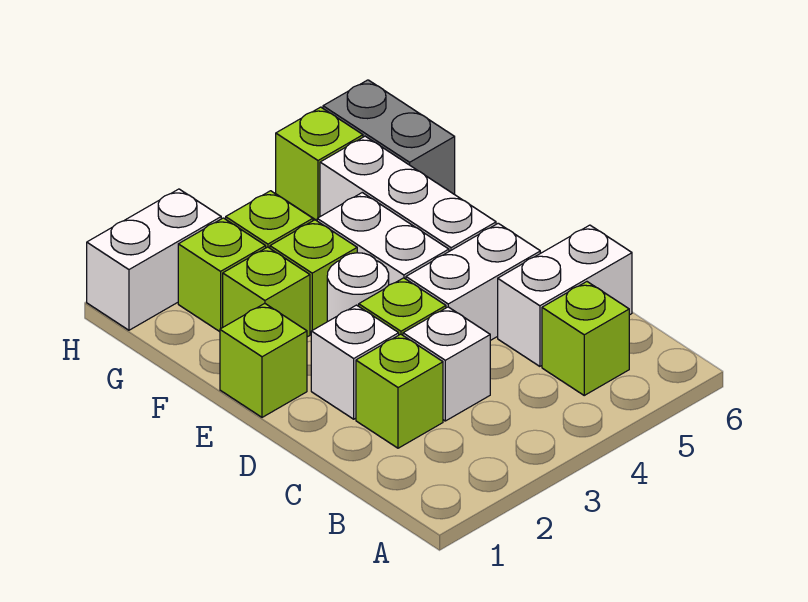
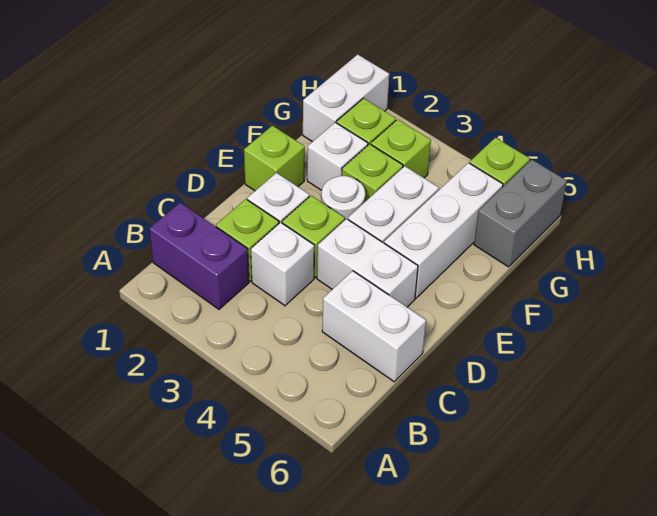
none -> purple brick B1:B2 level 1
lime brick B5 level 1 -> none
lime brick F2 level 1 -> white brick F2 level 1
white brick H1:H2 level 1 -> white brick G1:H1 level 1

